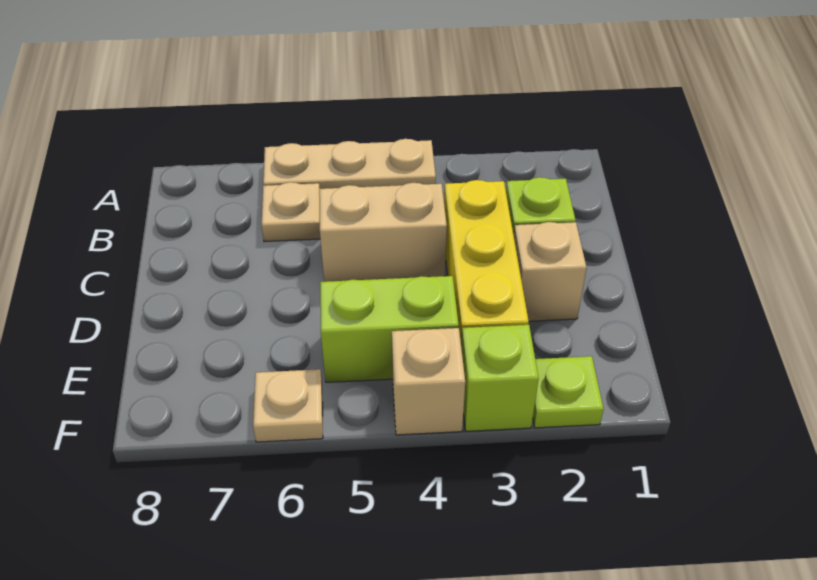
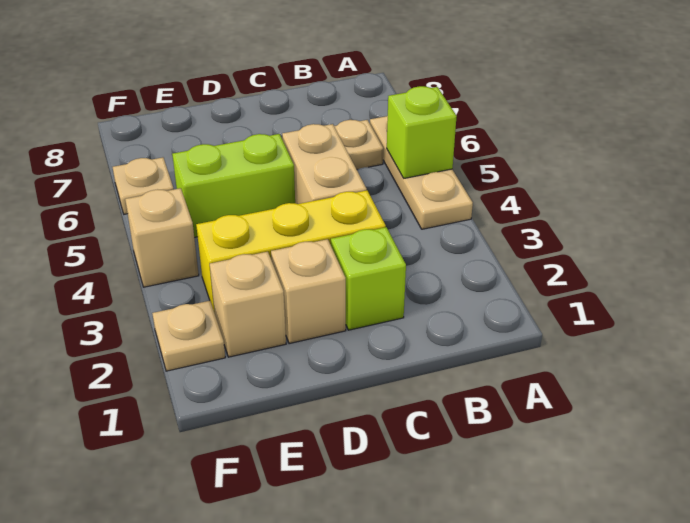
none -> tan brick E2 level 1
lime brick E4:E5 level 1 -> lime brick D5:E5 level 1
lime plate F2 level 1 -> tan plate F2 level 1
lime brick F3 level 1 -> lime brick A5 level 2

